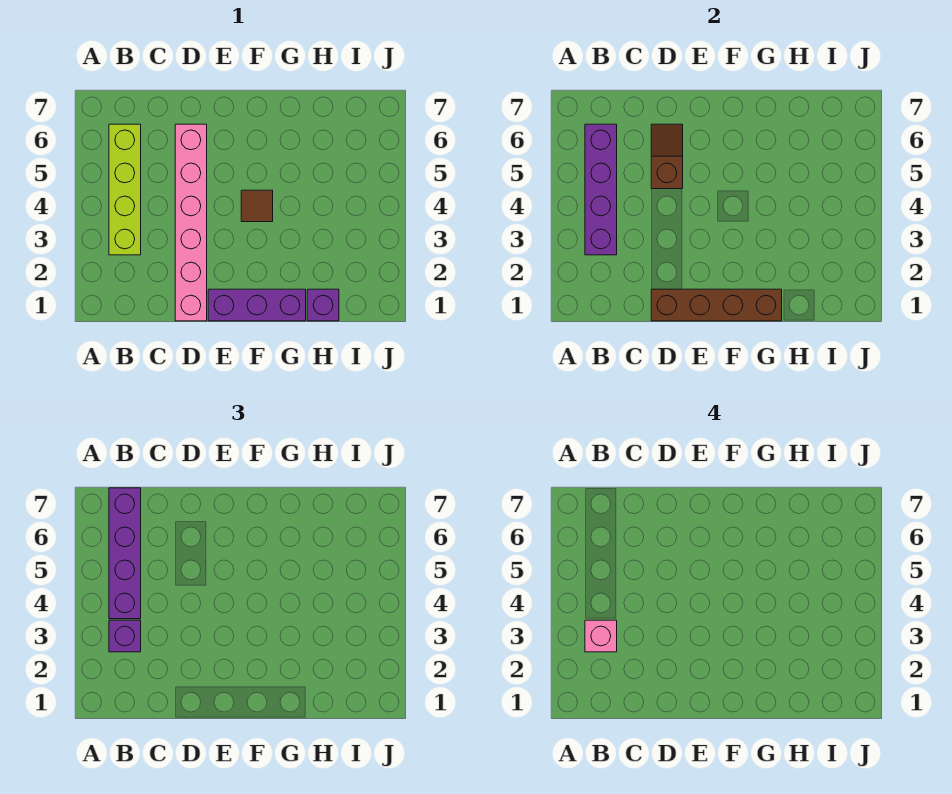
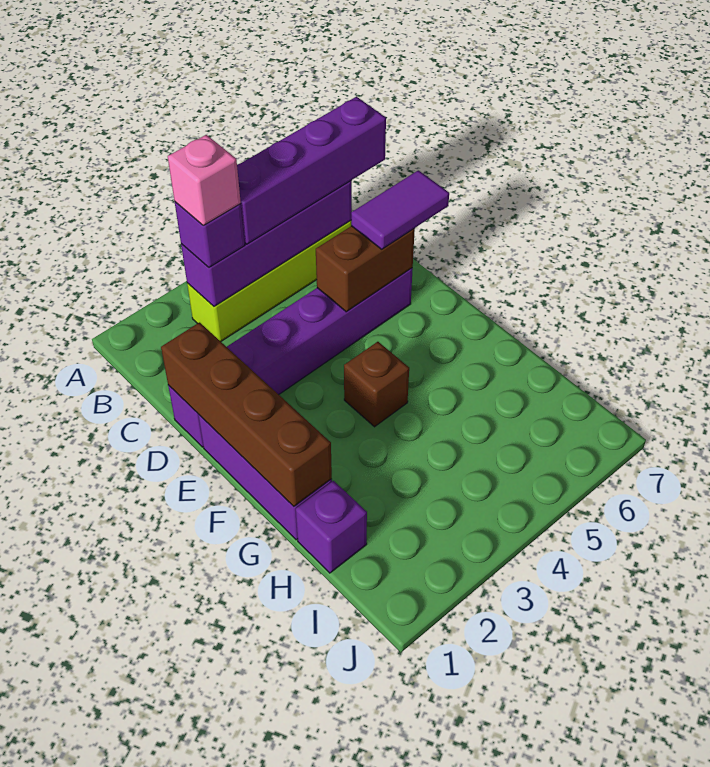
pink brick D1:D6 level 1 -> purple brick D1:D6 level 1
brown slope D5:D6 level 2 top 5 -> brown brick D5:D6 level 2
none -> purple tile D6:D7 level 3
brown tile F4 level 1 -> brown brick F4 level 1

